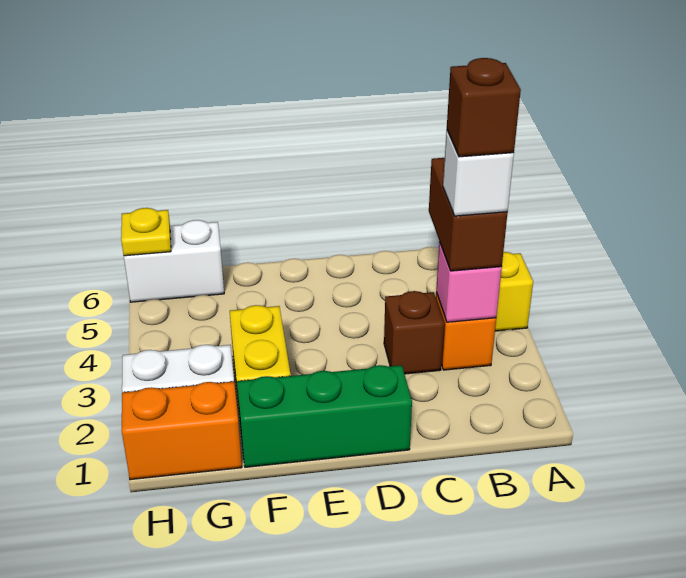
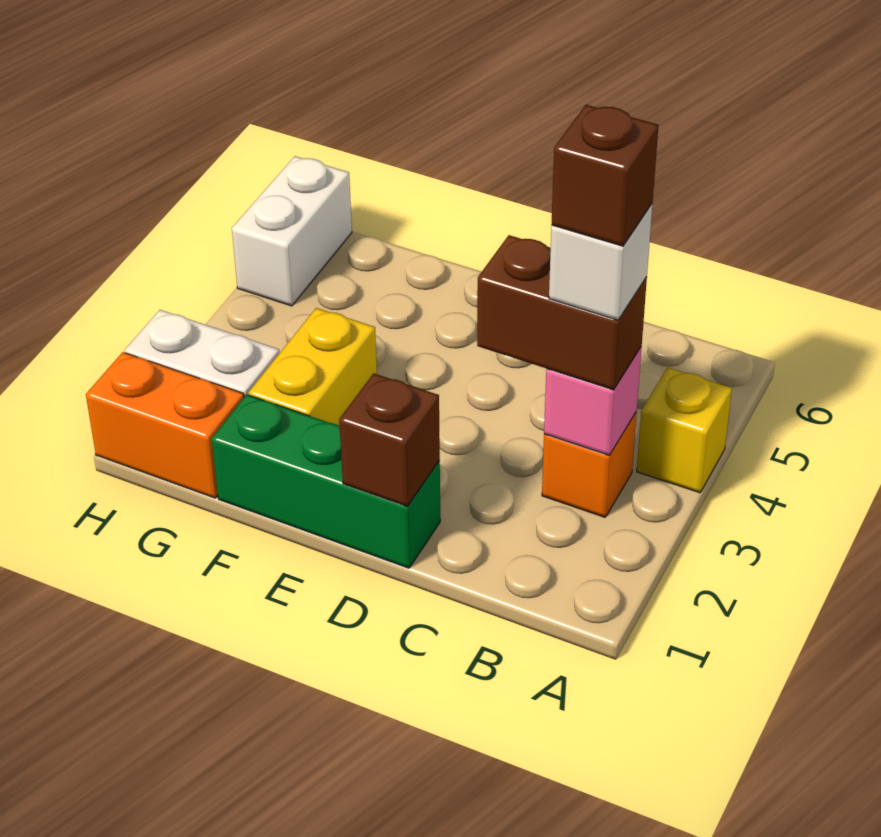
brown brick B3:B4 level 3 -> brown brick B3:C3 level 3
brown brick C3 level 1 -> brown brick D1 level 2
white brick G6:H6 level 1 -> white brick H5:H6 level 1
yellow plate H6 level 2 -> none

